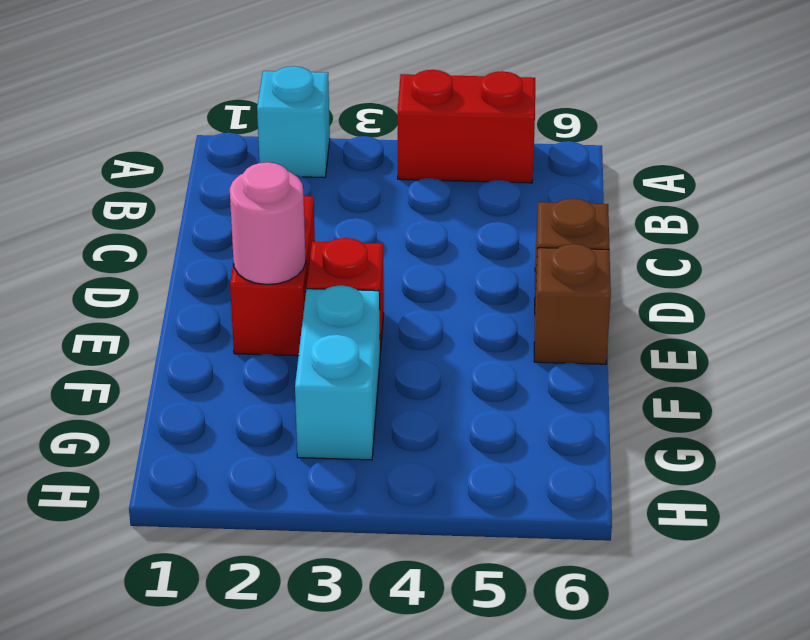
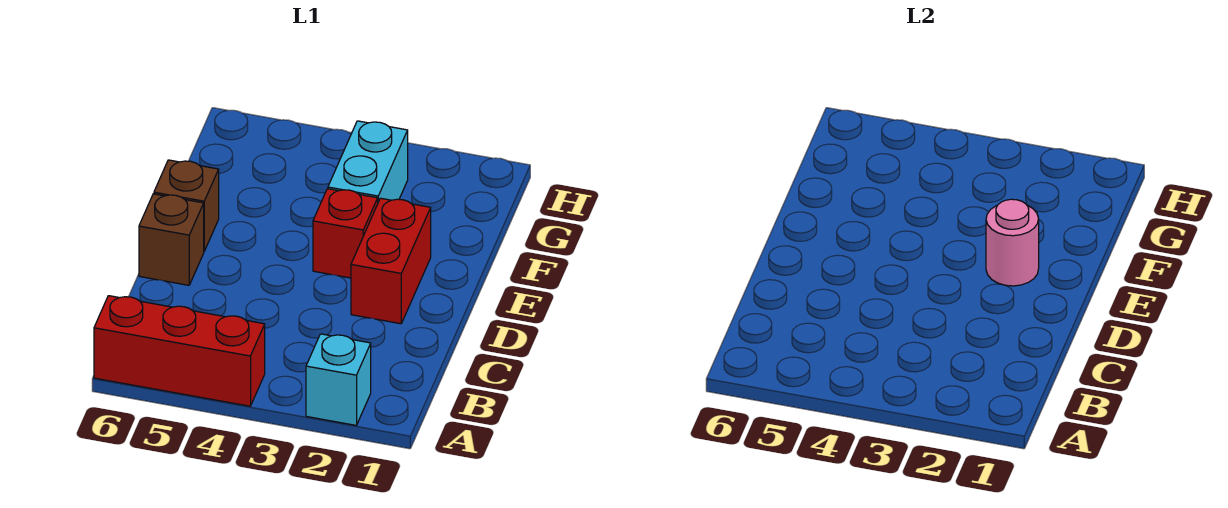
red brick A4:A5 level 1 -> red brick A4:A6 level 1

